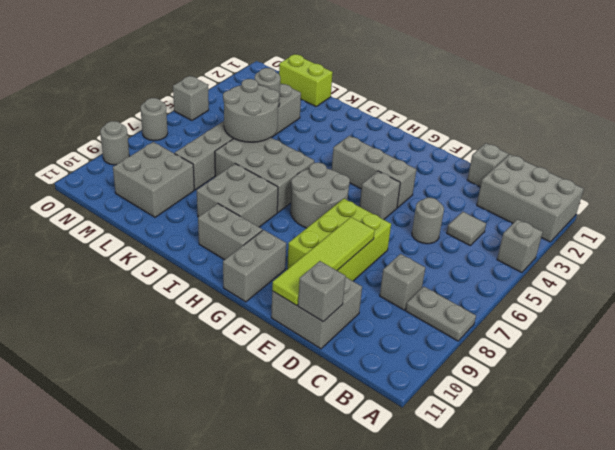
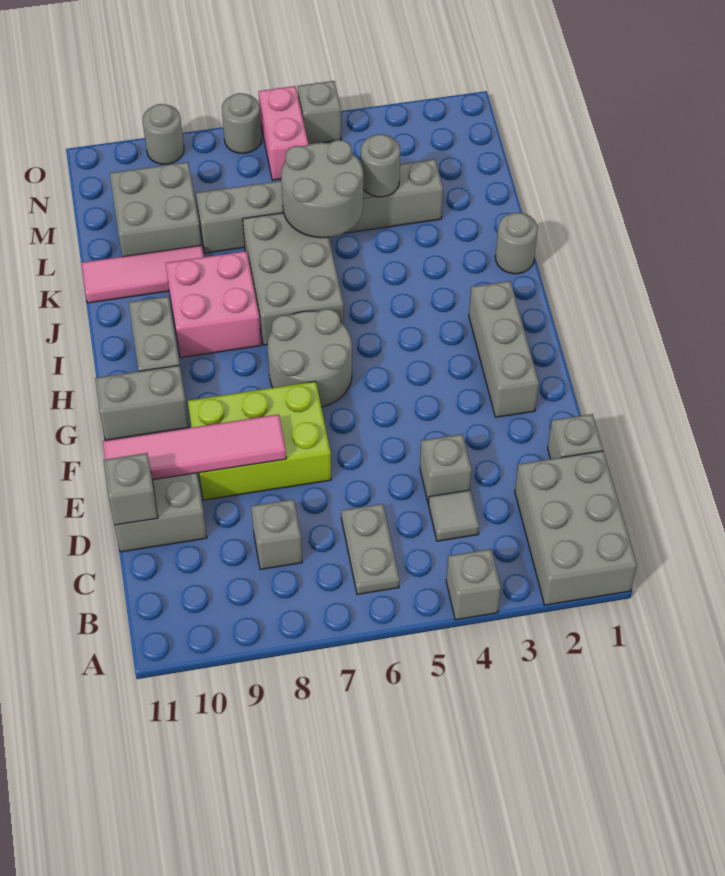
grey plate A8:B8 level 1 -> grey plate B6:C6 level 1
grey round brick D5 level 1 -> grey round brick J1 level 1
lime tile E8:E11 level 2 -> pink tile E8:E11 level 2
grey brick F4:H4 level 1 -> grey brick F2:H2 level 1
grey brick F5 level 1 -> grey brick D4 level 1
grey brick I8:J9 level 1 -> pink brick I8:J9 level 1
none -> pink tile K9:K11 level 1
lime brick L1:M1 level 1 -> none
none -> pink brick N6:O6 level 1

